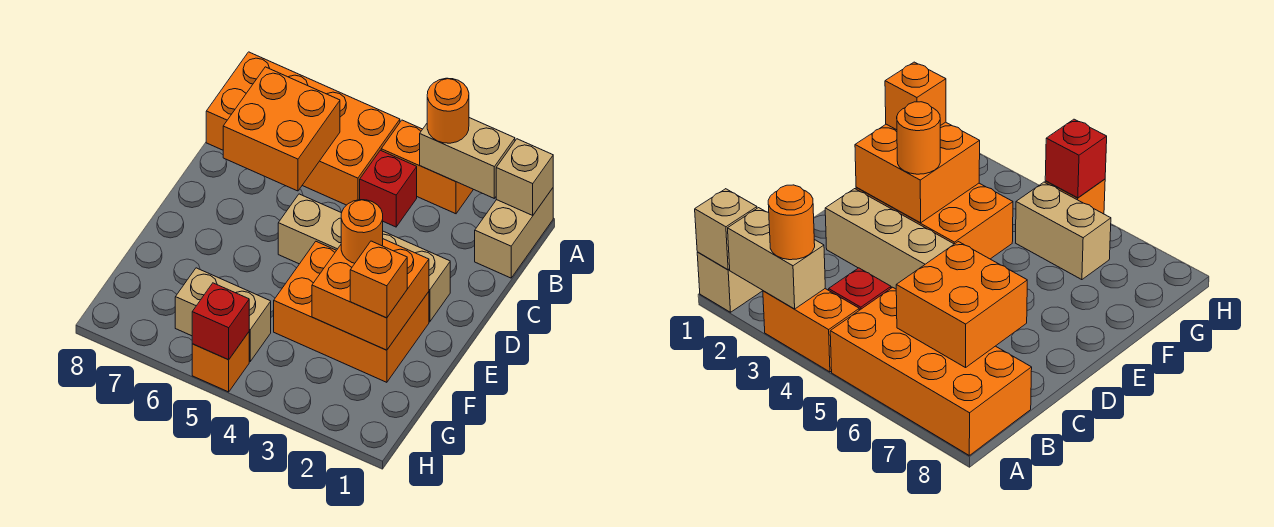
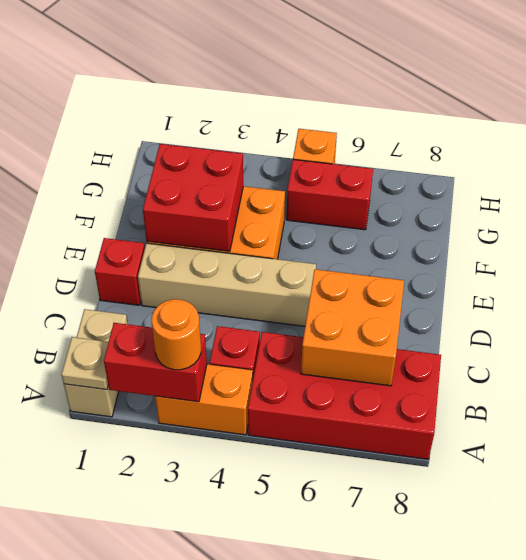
tan brick A1 level 2 -> tan plate A1 level 2
tan brick A2:A3 level 2 -> red brick A2:A3 level 2
orange brick A5:B8 level 1 -> red brick A5:B8 level 1
orange brick E2:F3 level 2 -> red brick E2:F3 level 2
orange round brick E3 level 3 -> none
orange brick F2 level 3 -> none
tan brick G5:G6 level 1 -> red brick G5:G6 level 1
red brick H5 level 2 -> red brick D1 level 1

